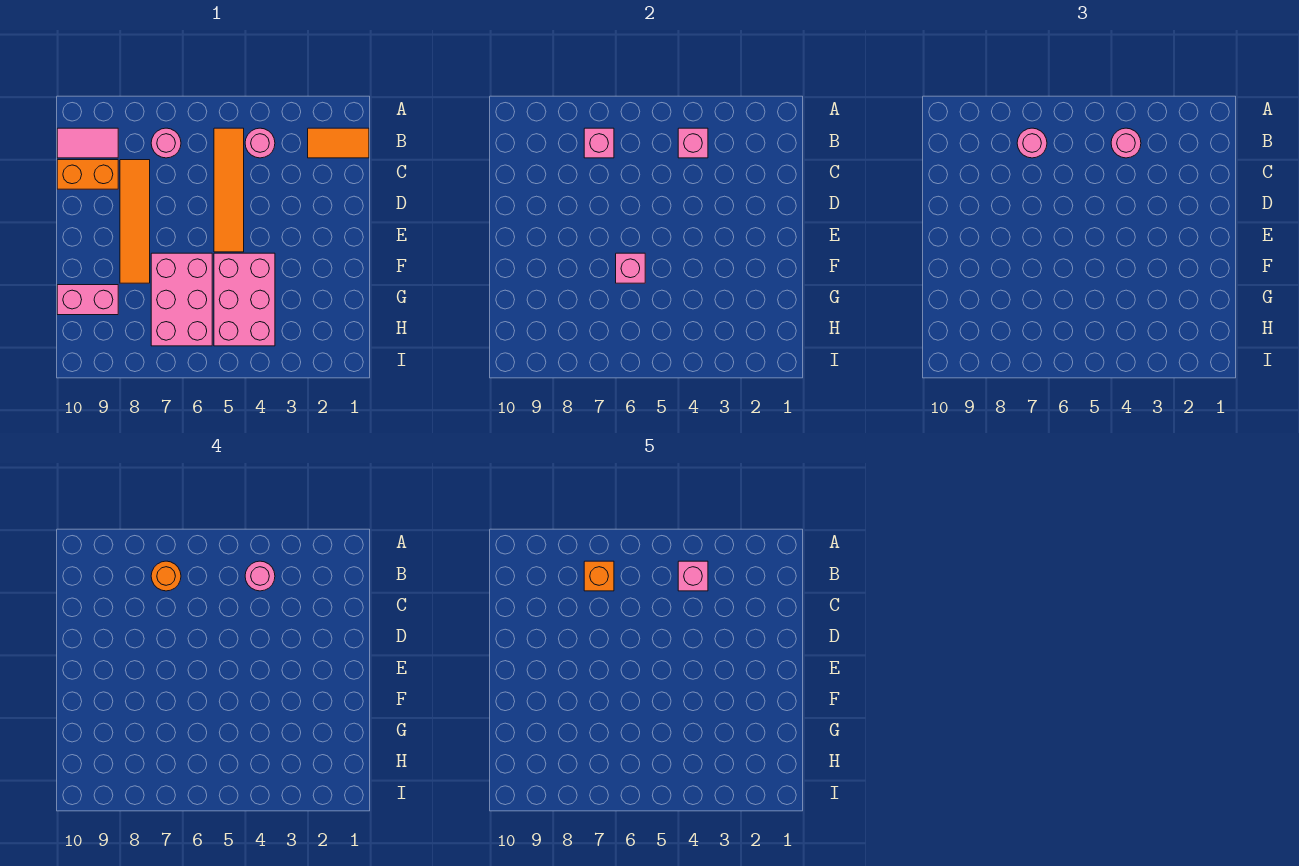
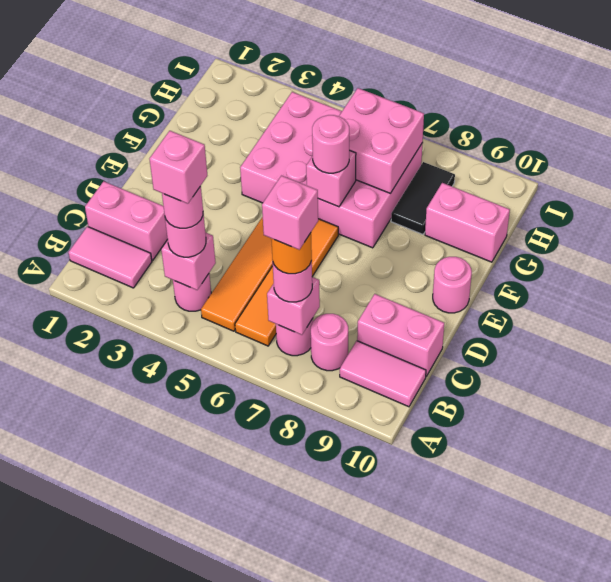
orange tile B1:B2 level 1 -> pink tile B1:B2 level 1
orange brick B7 level 5 -> pink brick B7 level 5
none -> pink round brick B8 level 1
none -> pink brick C1:C2 level 1
orange tile C8:F8 level 1 -> orange tile B6:E6 level 1
orange brick C9:C10 level 1 -> pink brick C9:C10 level 1
none -> pink round brick E10 level 1
none -> pink round brick F6 level 3
none -> pink brick G6:H7 level 2
none -> black tile G8:H8 level 1

